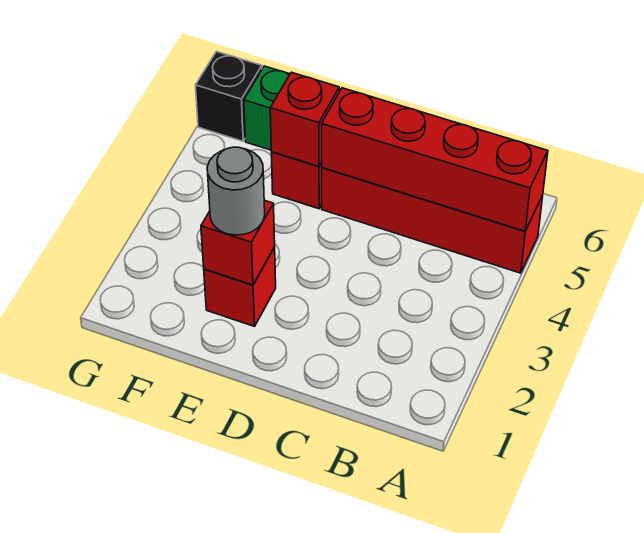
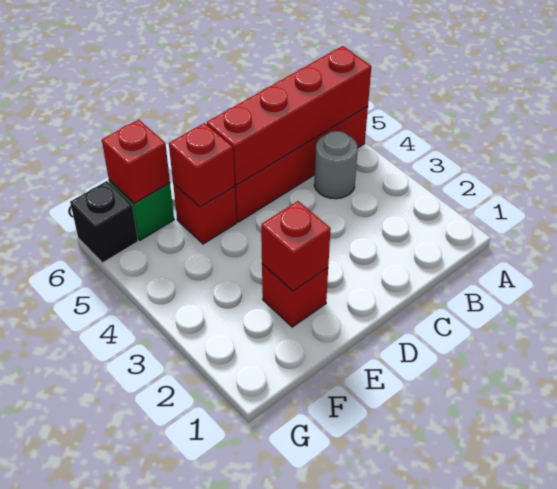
grey round brick E2 level 3 -> grey round brick B4 level 1
none -> red brick F6 level 2

